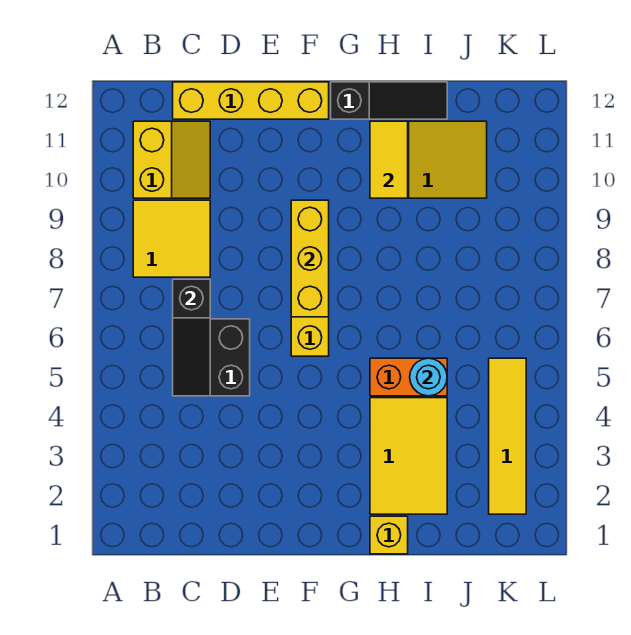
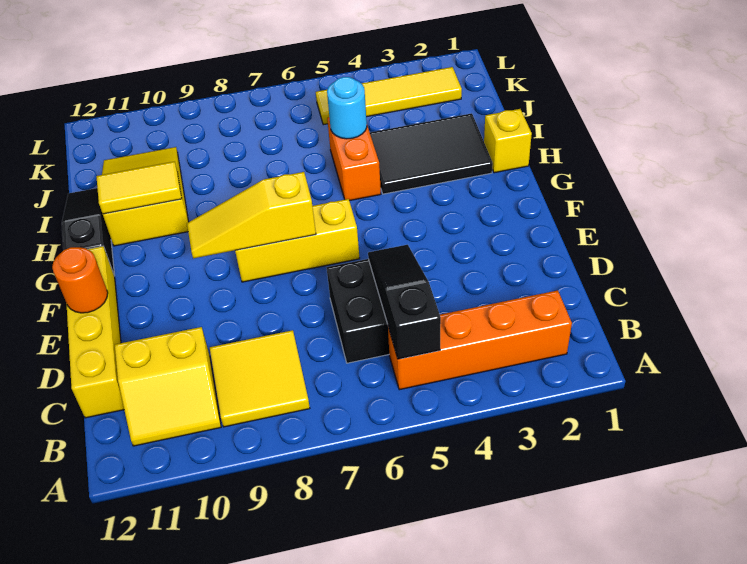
none -> orange brick B2:B5 level 1
yellow slope B10:C11 level 1 top B -> yellow slope B10:C11 level 1 top C
black slope C5:C7 level 2 top 7 -> black slope B5:D5 level 2 top B
none -> orange round brick E12 level 2
yellow brick F7:F9 level 2 -> yellow slope F7:F9 level 2 top 7
yellow tile H2:I4 level 1 -> black tile H2:I4 level 1

